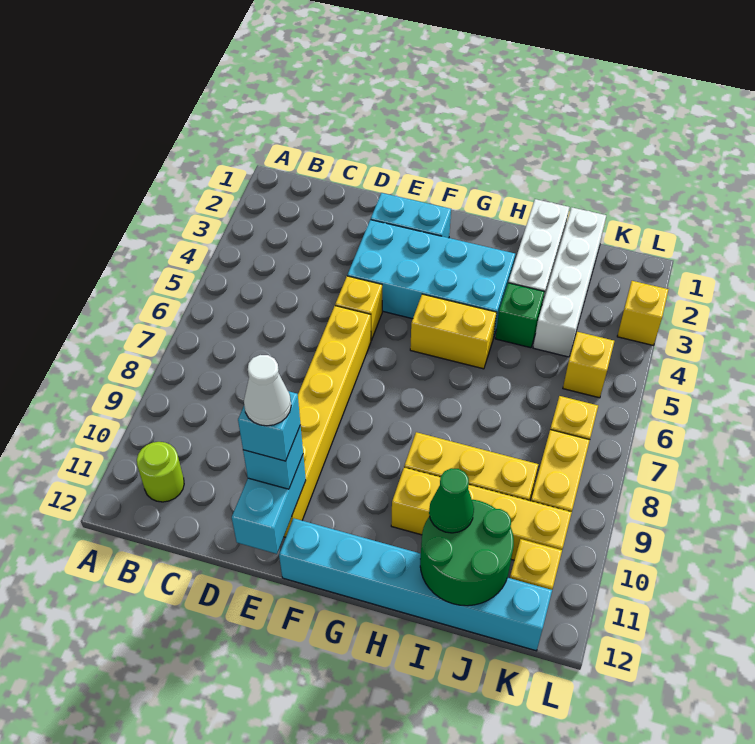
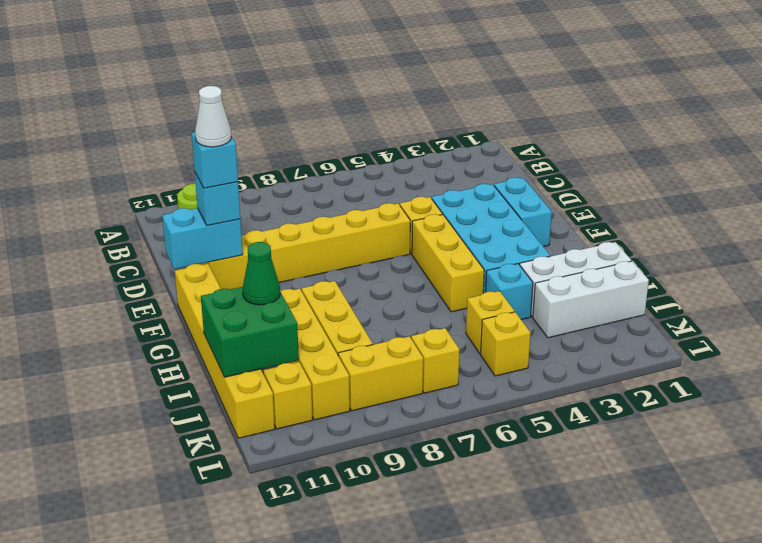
cyan brick F12:K12 level 1 -> yellow brick F12:K12 level 1
yellow brick G5:H5 level 1 -> yellow brick F5:H5 level 1
green brick I4 level 1 -> cyan brick I4 level 1
green round brick I11:J12 level 2 -> green brick I11:J12 level 2
white brick J1:J4 level 1 -> white brick J1:J3 level 1
yellow brick L3 level 1 -> yellow brick J5 level 1

